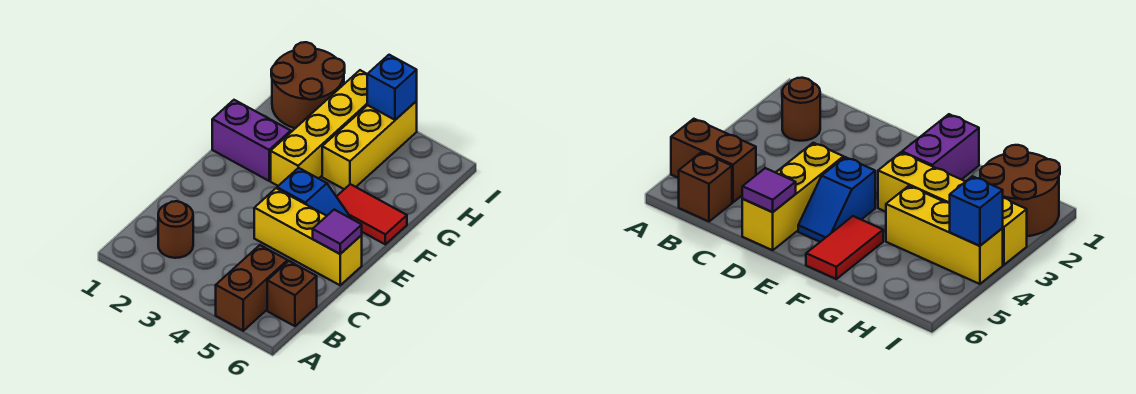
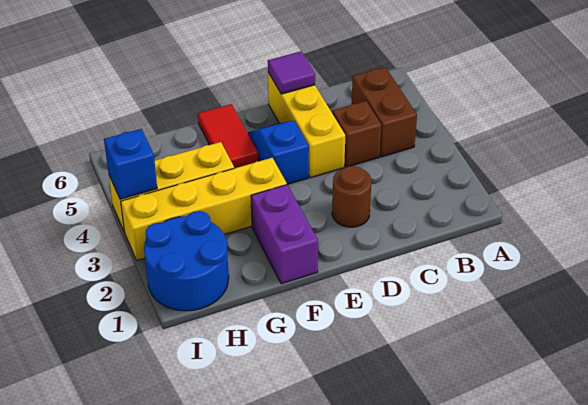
brown brick A5:B5 level 1 -> brown brick B4:B5 level 1
brown round brick B2 level 1 -> brown round brick D2 level 1
brown brick B6 level 1 -> brown brick C4 level 1
brown round brick H1:I2 level 1 -> blue round brick H1:I2 level 1

